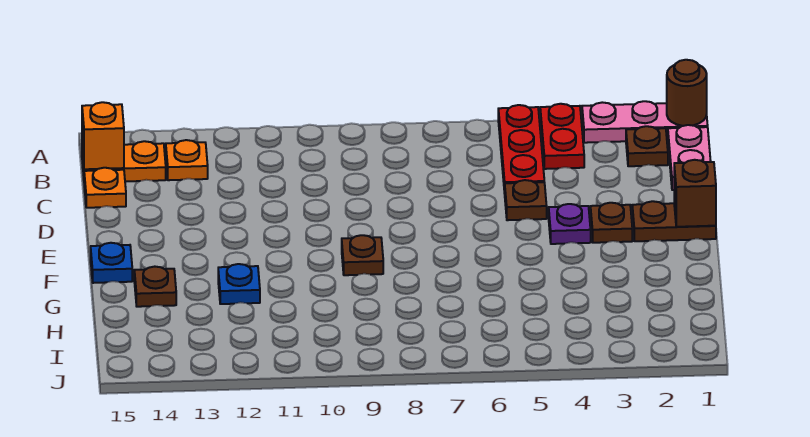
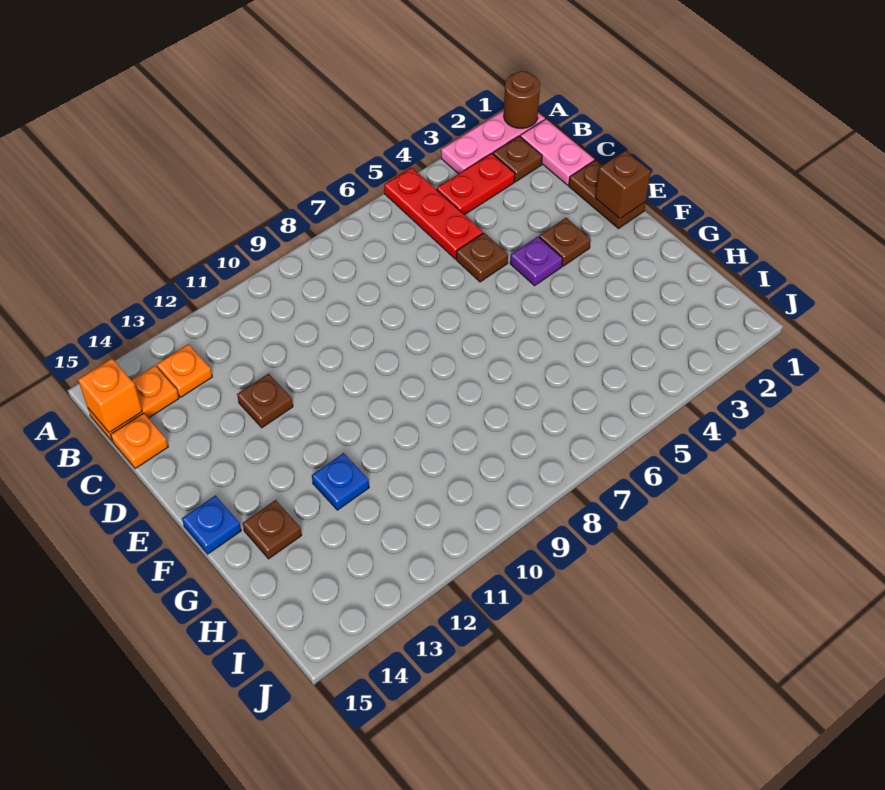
red plate A4:B4 level 1 -> red plate B3:B4 level 1
brown plate E1:E2 level 1 -> brown plate D1:E1 level 1
brown plate F9 level 1 -> brown plate D12 level 1

